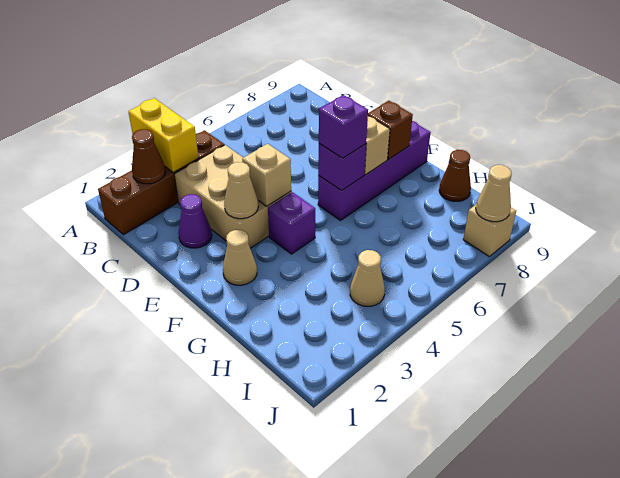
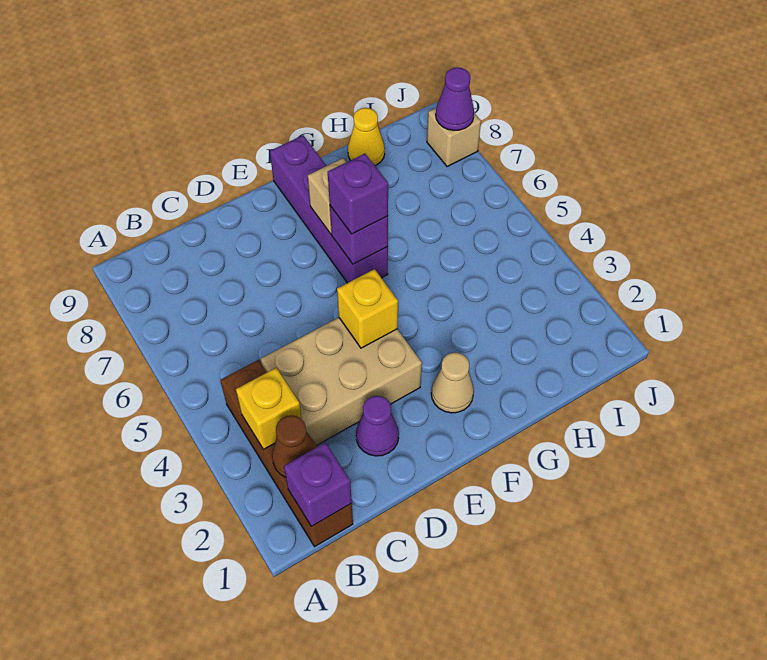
yellow brick A3:B3 level 2 -> yellow brick B3 level 2
tan cone E3 level 2 -> none
tan brick E4 level 2 -> yellow brick E4 level 2
purple brick F4 level 1 -> purple brick B1 level 2
brown brick F8 level 2 -> none
brown cone H9 level 1 -> yellow cone H9 level 1
tan cone I4 level 1 -> none
tan cone J8 level 2 -> purple cone J8 level 2

